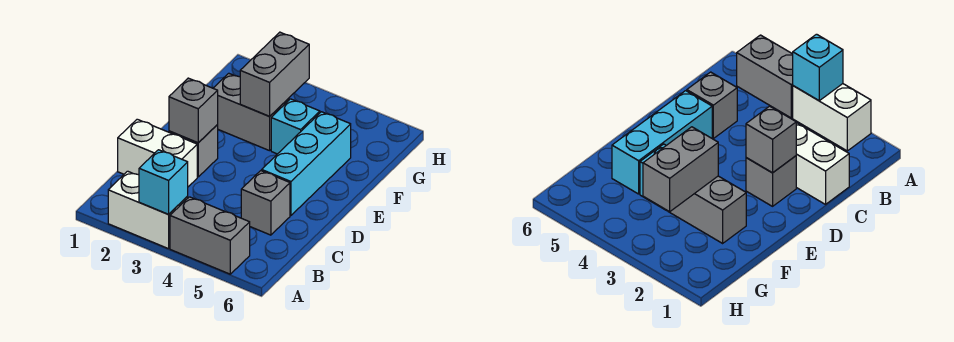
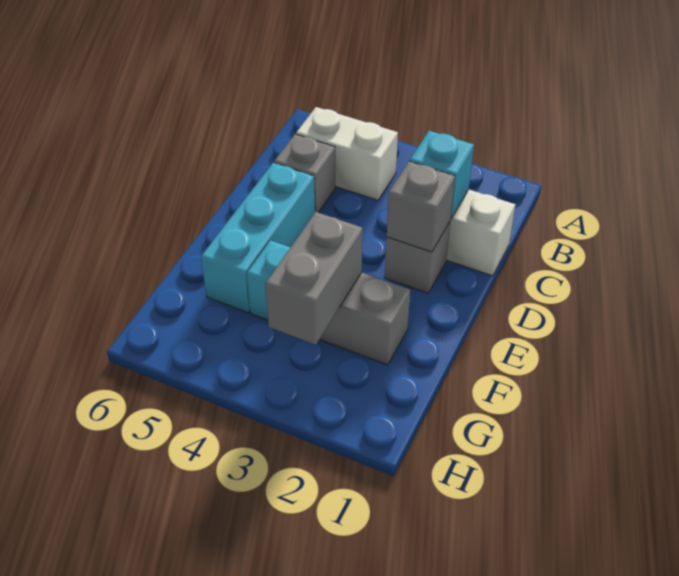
white brick A2:A3 level 1 -> white brick B4:B5 level 1
cyan brick A3 level 2 -> cyan brick C2 level 2
grey brick A4:A5 level 1 -> none

